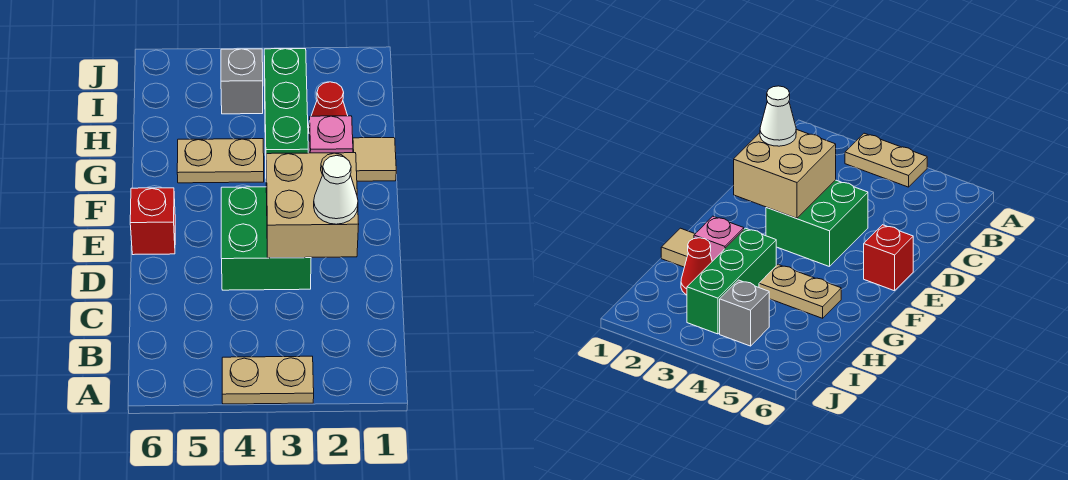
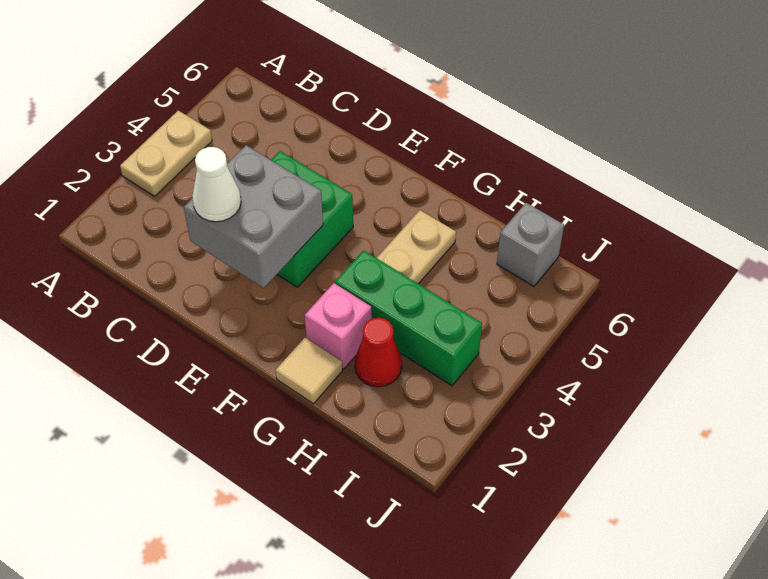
tan brick D2:E3 level 2 -> grey brick D2:E3 level 2
red brick E6 level 1 -> none
grey brick I4 level 1 -> grey brick I6 level 1

